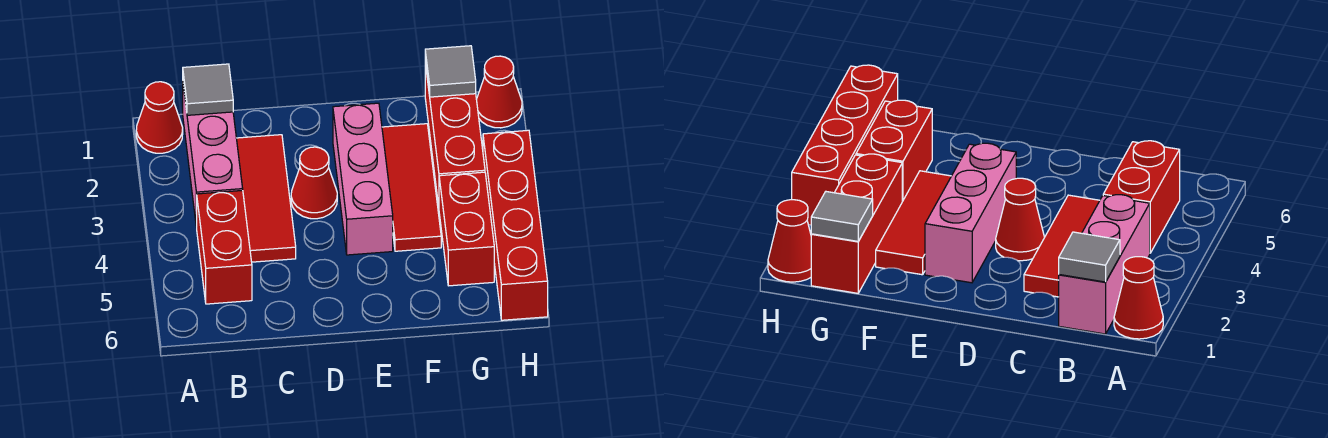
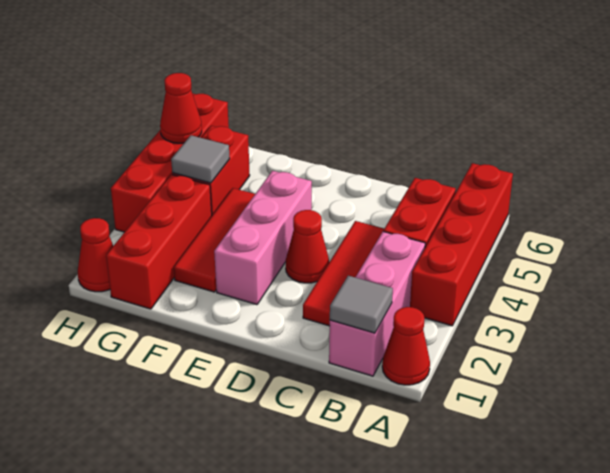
none -> red brick A3:A6 level 1
grey tile G1 level 2 -> grey tile G4 level 2
none -> red cone H5 level 2

